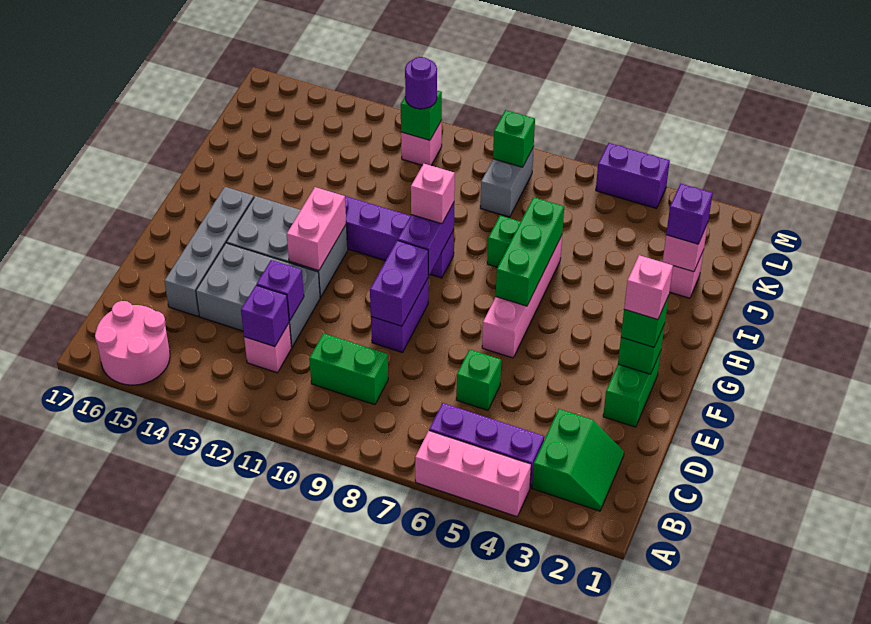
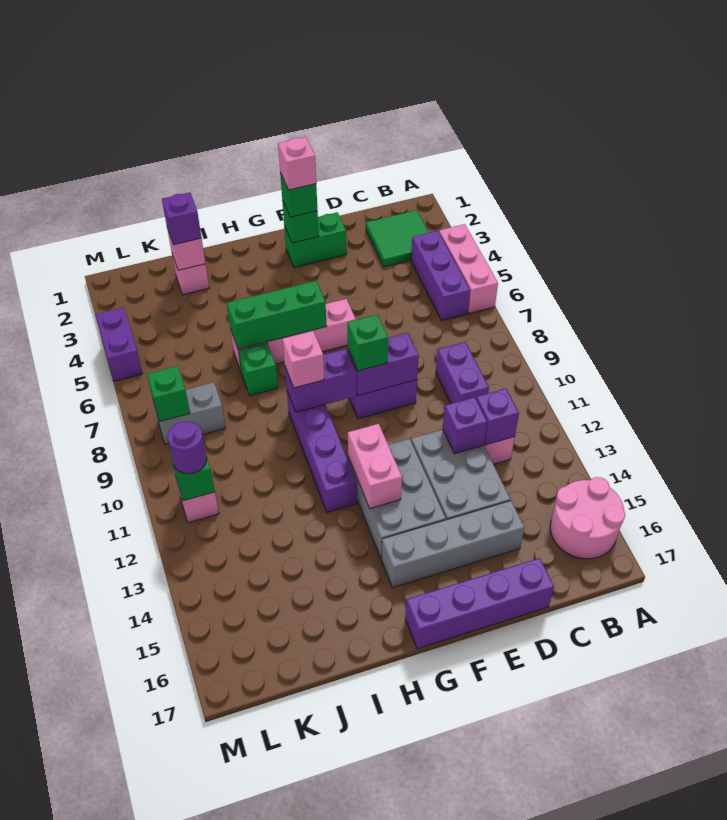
green slope B2:C3 level 1 top 3 -> green tile B2:C3 level 1
green brick C9:C10 level 1 -> purple brick C9:C10 level 1
green brick D6 level 1 -> green brick F9 level 3
none -> purple brick D17:G17 level 1
pink brick F12:G12 level 2 -> pink brick G12:G13 level 2

